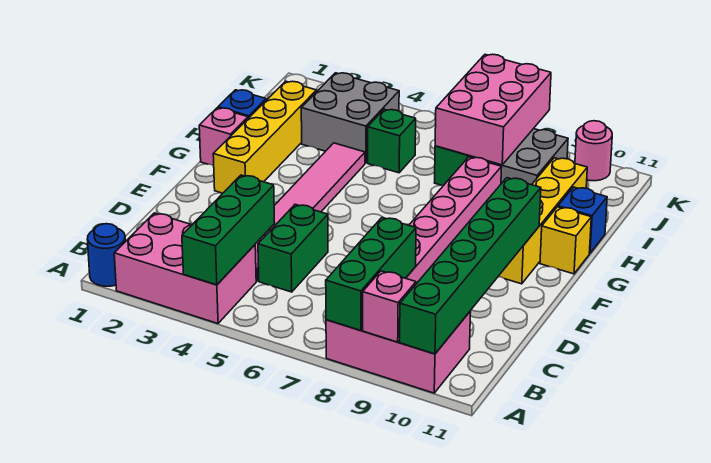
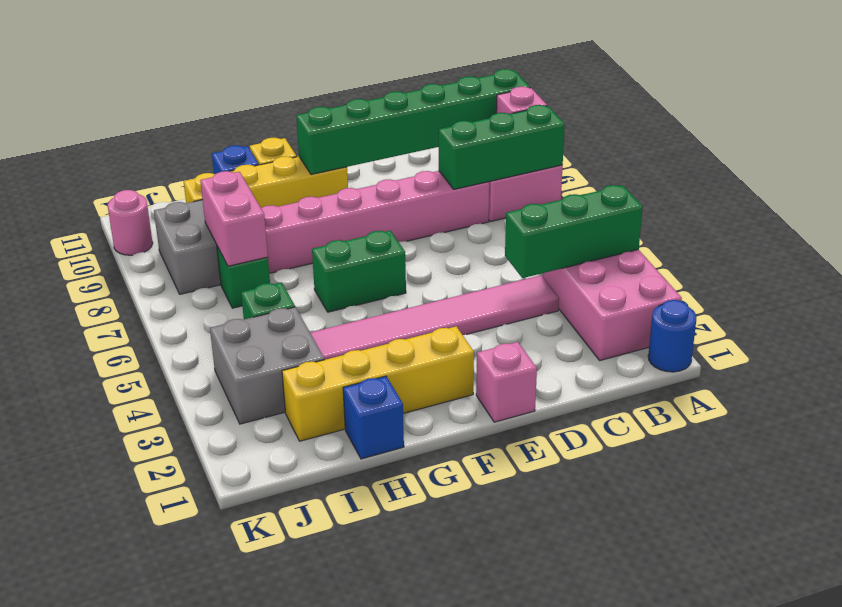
green brick C5:D5 level 1 -> green brick F6:G6 level 1
pink brick G1 level 1 -> pink brick E1 level 1
pink brick I7:K8 level 2 -> pink brick I7:I8 level 2

